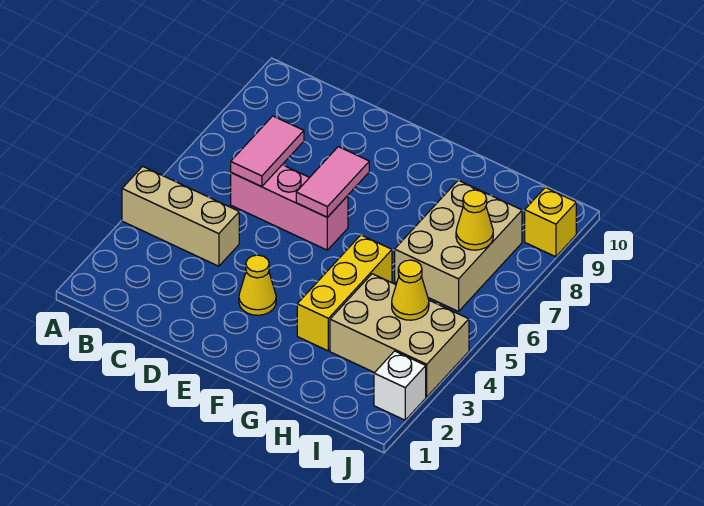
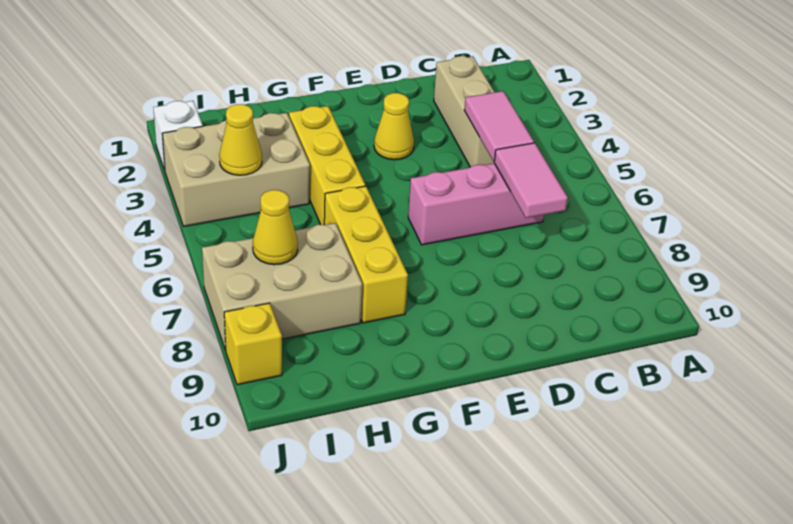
tan brick A4:C4 level 1 -> tan brick C2:C4 level 1
pink tile E6:E7 level 2 -> pink tile C4:C5 level 2
none -> yellow brick G6:G8 level 1
tan brick H6:I8 level 1 -> tan brick H7:J8 level 1

